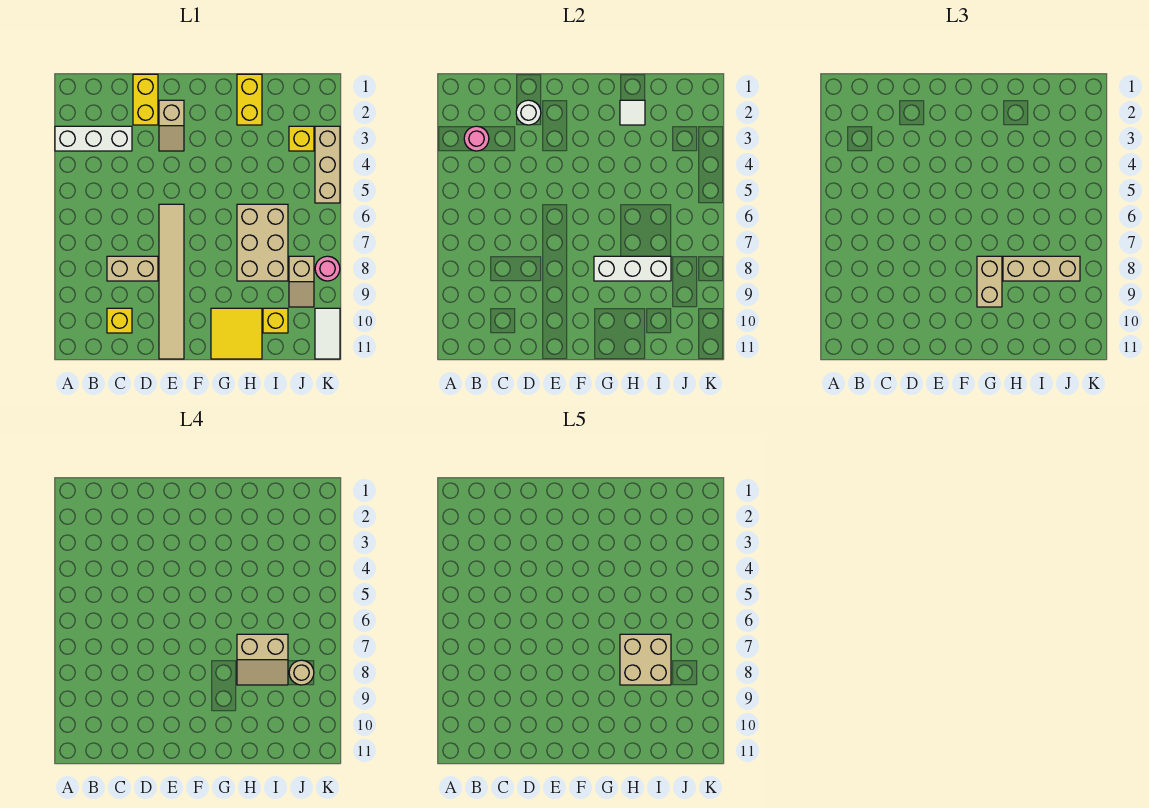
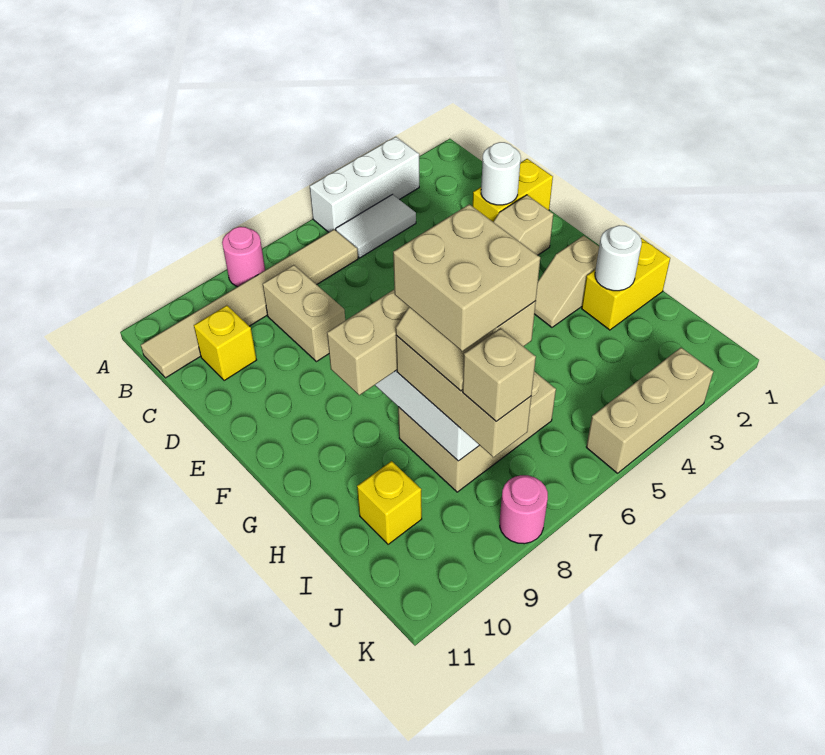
white brick A3:C3 level 1 -> white brick A3:A5 level 1
pink round brick B3 level 2 -> pink round brick A8 level 1
tan tile E6:E11 level 1 -> tan tile B6:B11 level 1
yellow tile G10:H11 level 1 -> none
white tile H2 level 2 -> white round brick H2 level 2
yellow brick J3 level 1 -> none
tan slope J8:J9 level 1 top 8 -> tan slope G2:G3 level 1 top 2
tan round brick J8 level 4 -> tan brick J8 level 4
white tile K10:K11 level 1 -> white tile B4:B5 level 1

